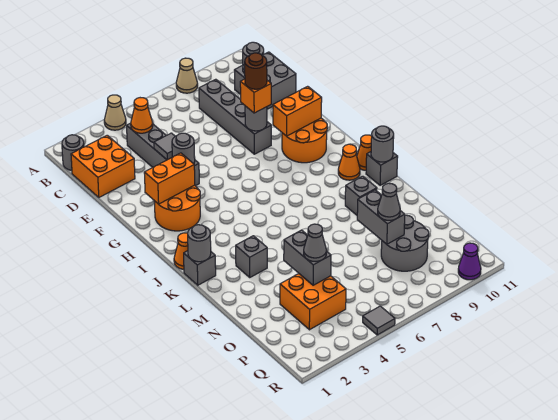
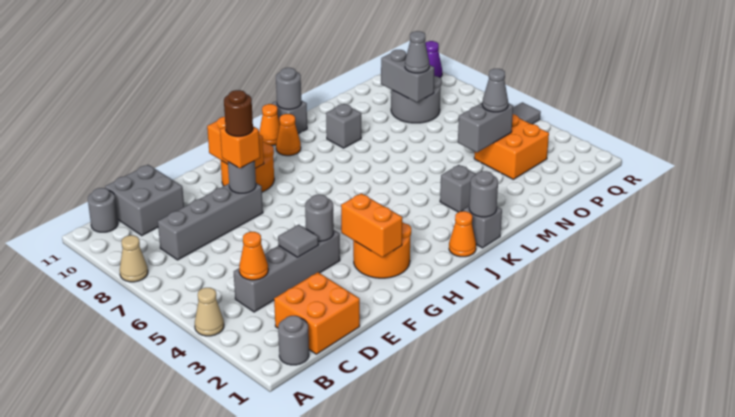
grey brick N8:O8 level 2 -> grey brick O8:O9 level 2

